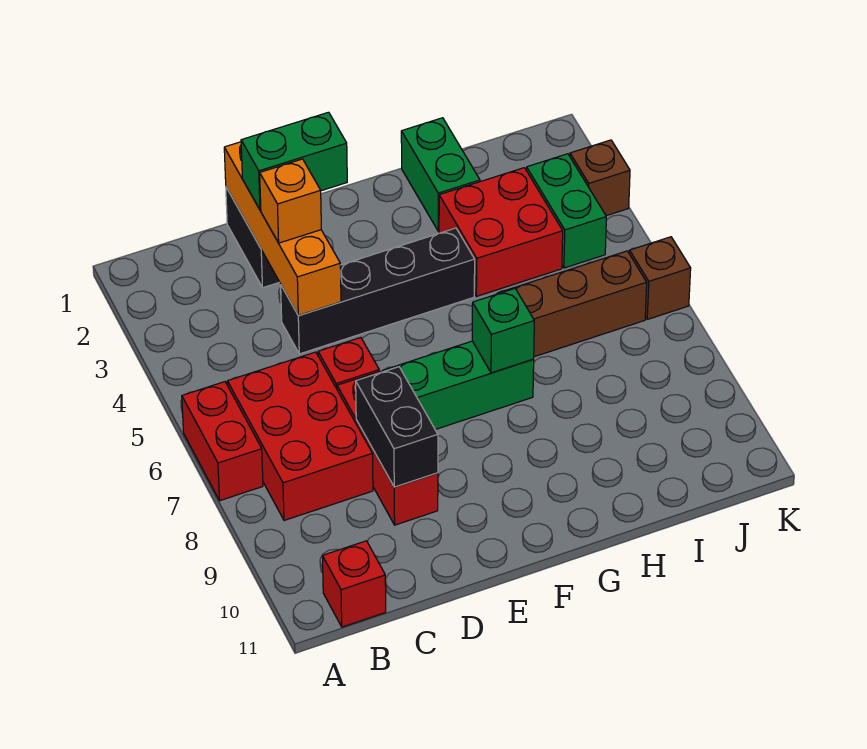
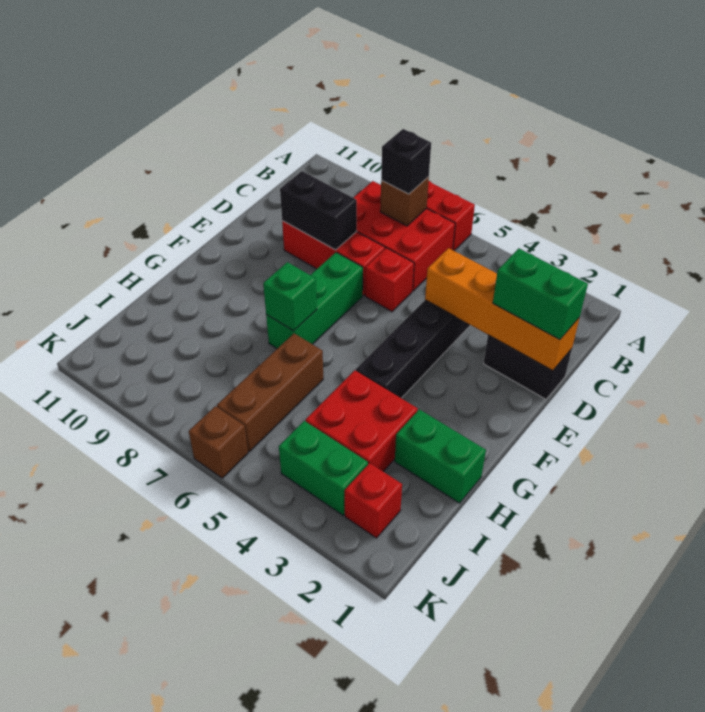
none -> black brick B7 level 3
red brick B11 level 1 -> red brick J2 level 1
green brick D2:E2 level 3 -> green brick D1:D2 level 3
orange brick D3 level 3 -> none
brown brick K3 level 1 -> brown brick B7 level 2

